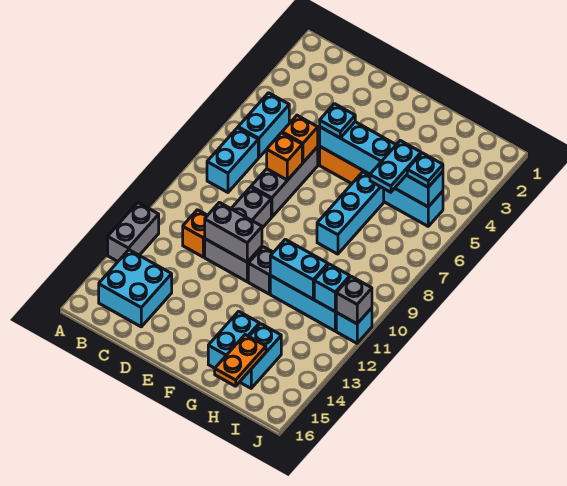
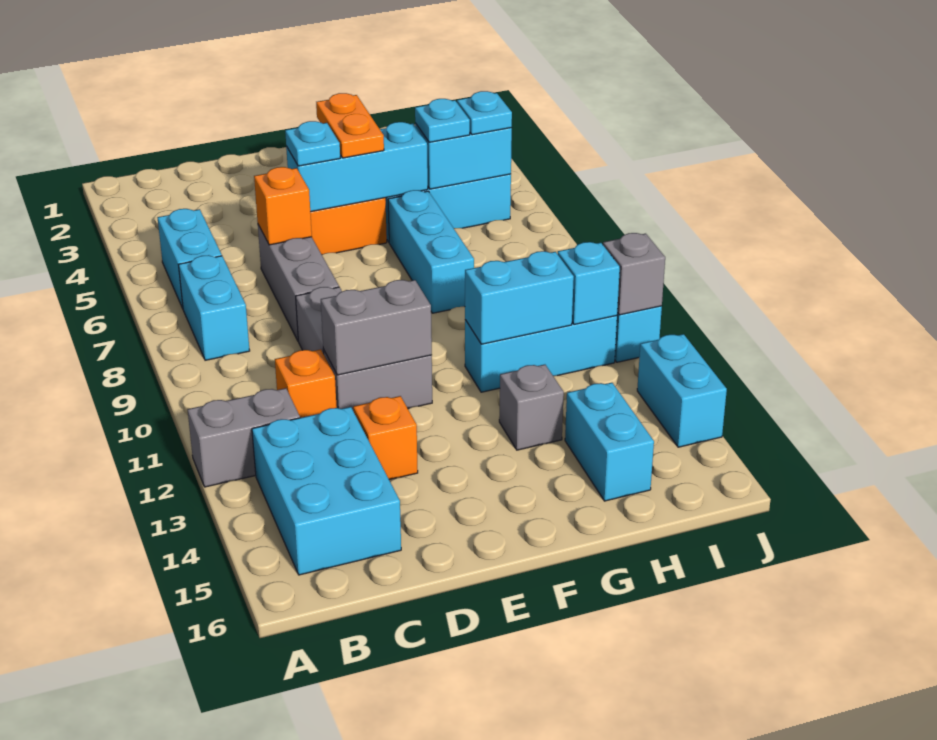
grey brick A12:A13 level 1 -> grey brick A12:B12 level 1
cyan brick B14:C15 level 1 -> cyan brick B13:C15 level 1
orange brick D7 level 2 -> orange brick D13 level 1
grey brick F11 level 1 -> grey brick G13 level 1
cyan brick G14:G15 level 1 -> cyan brick J13:J14 level 1
cyan plate H5:H6 level 3 -> cyan plate H5 level 3
orange plate H15:H16 level 2 -> orange plate F4:F5 level 3

